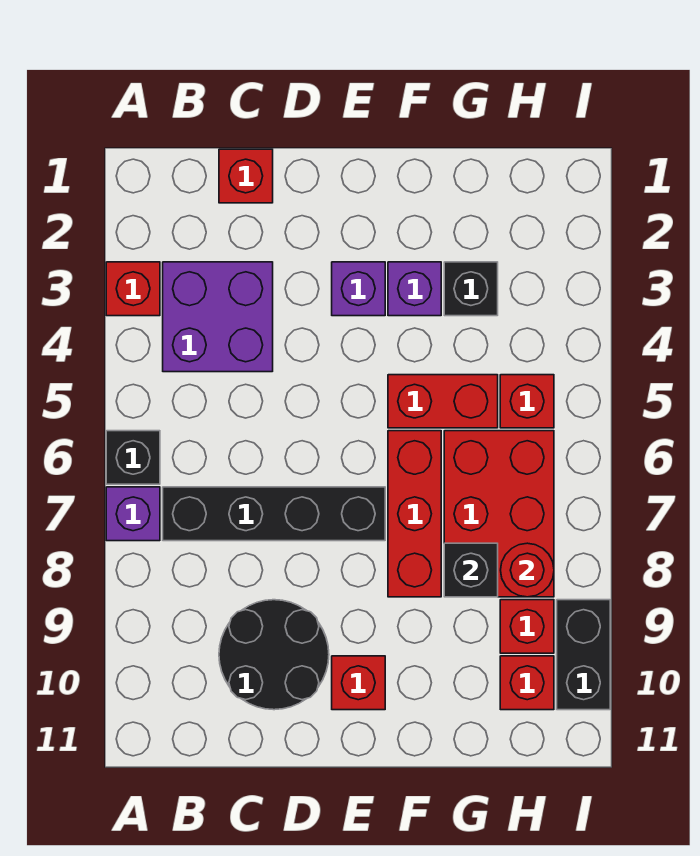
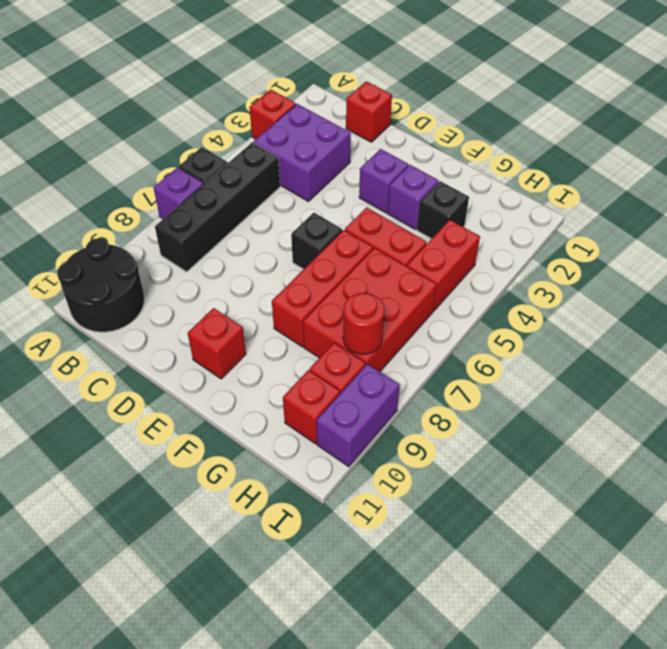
black brick B7:E7 level 1 -> black brick B5:B8 level 1
black round brick C9:D10 level 1 -> black round brick A10:B11 level 1
black brick G8 level 2 -> black brick E6 level 1
red brick H5 level 1 -> red brick H4:H5 level 1
black brick I9:I10 level 1 -> purple brick I9:I10 level 1

